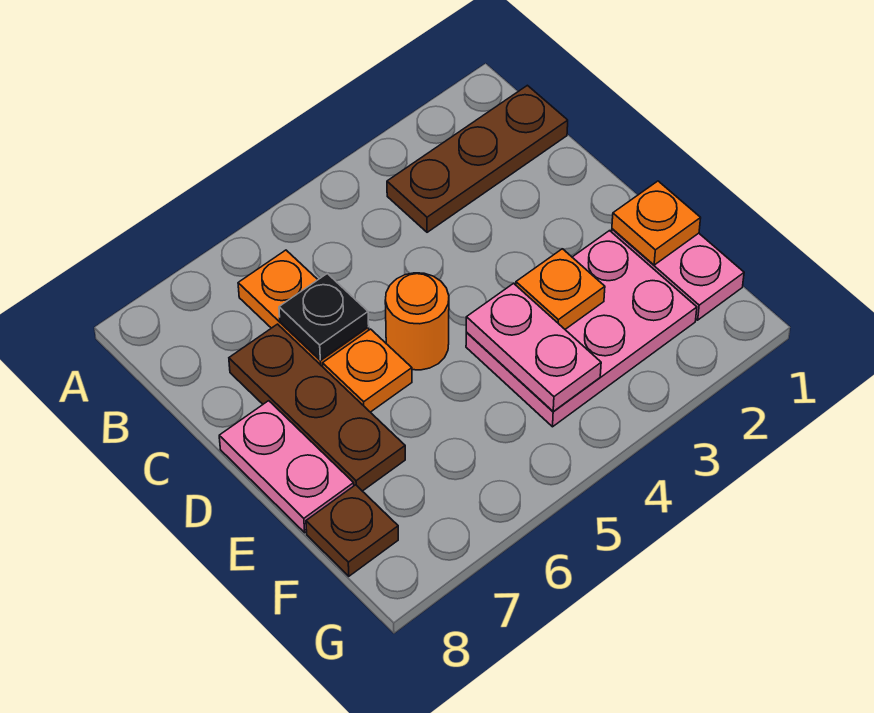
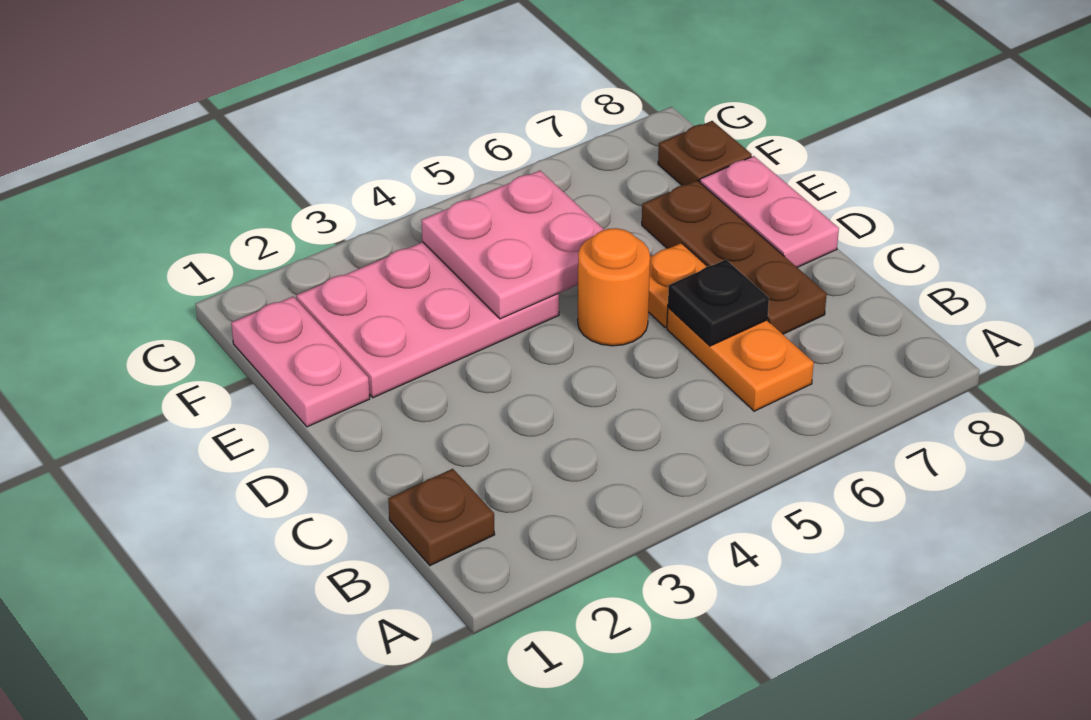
brown plate B1:B3 level 1 -> brown plate B1 level 1
orange plate E1 level 2 -> none
orange plate E3 level 2 -> none
pink plate E4:F4 level 2 -> pink plate E4:F5 level 2

